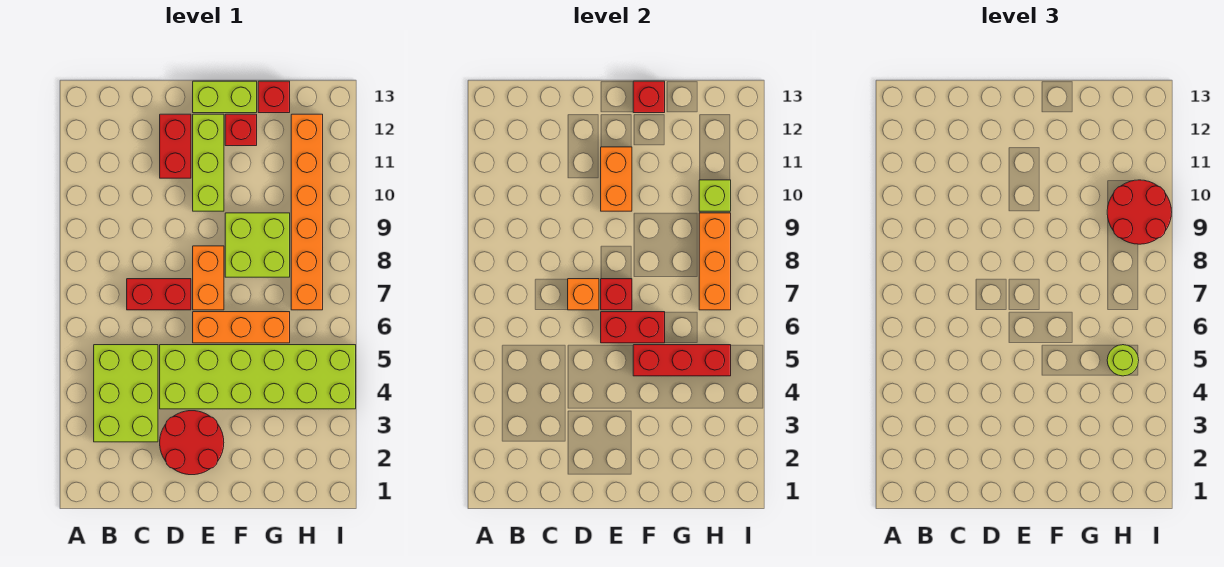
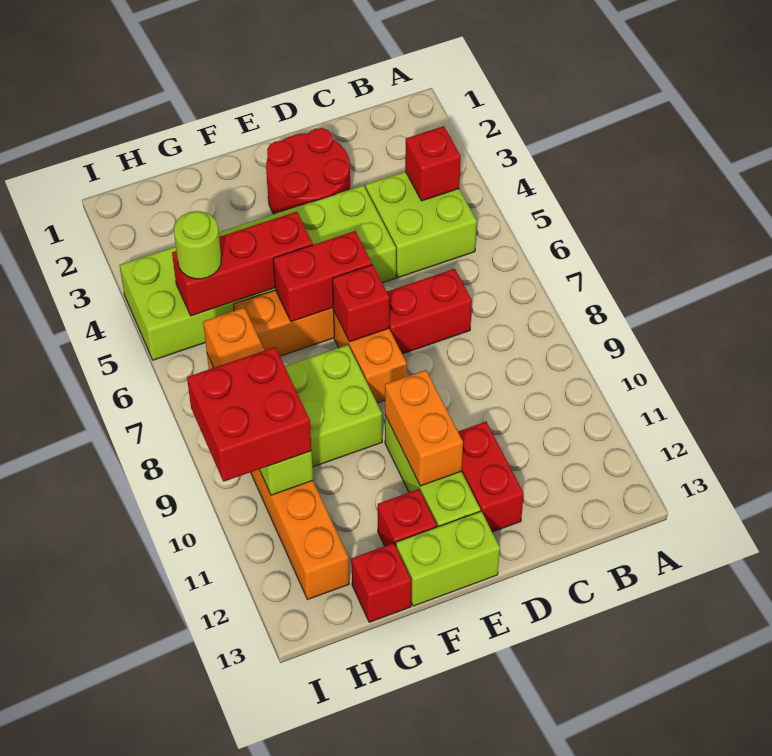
lime brick B3:C5 level 1 -> lime brick B4:C5 level 1
orange brick D7 level 2 -> none
red brick F13 level 2 -> red brick B4 level 2
red round brick H9:I10 level 3 -> red brick H9:I10 level 3

